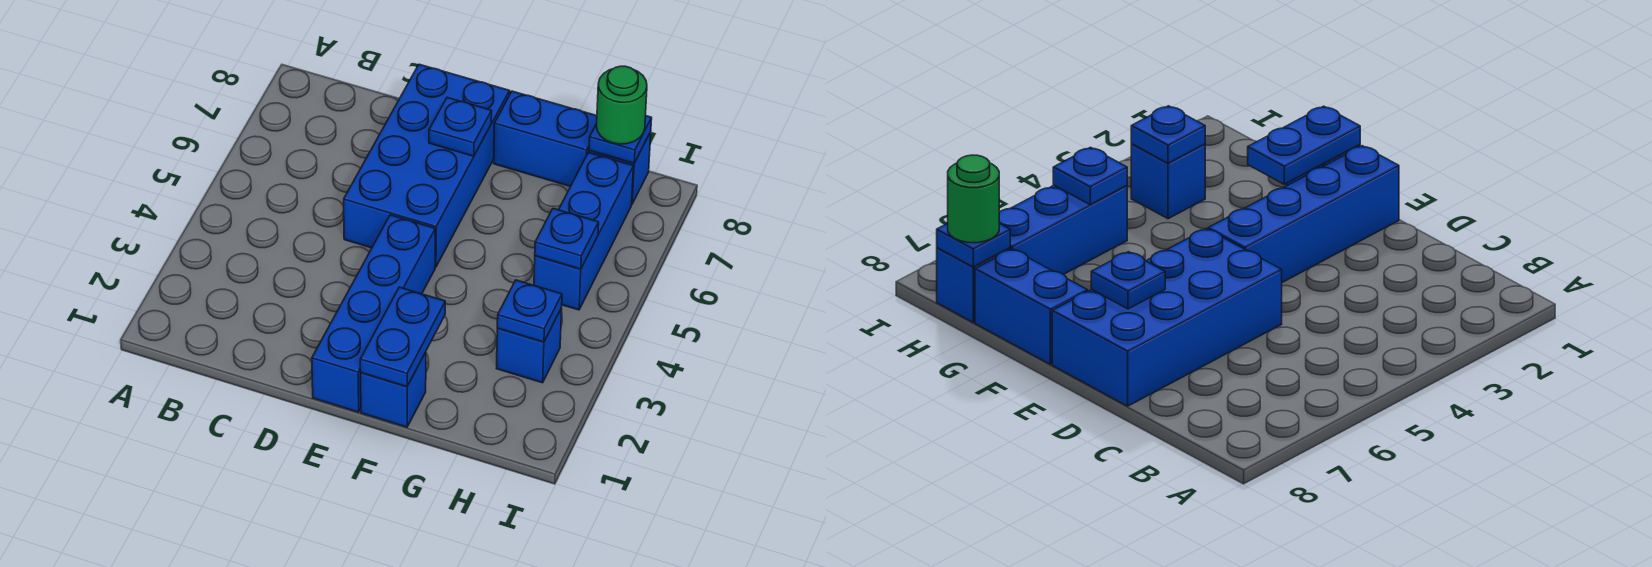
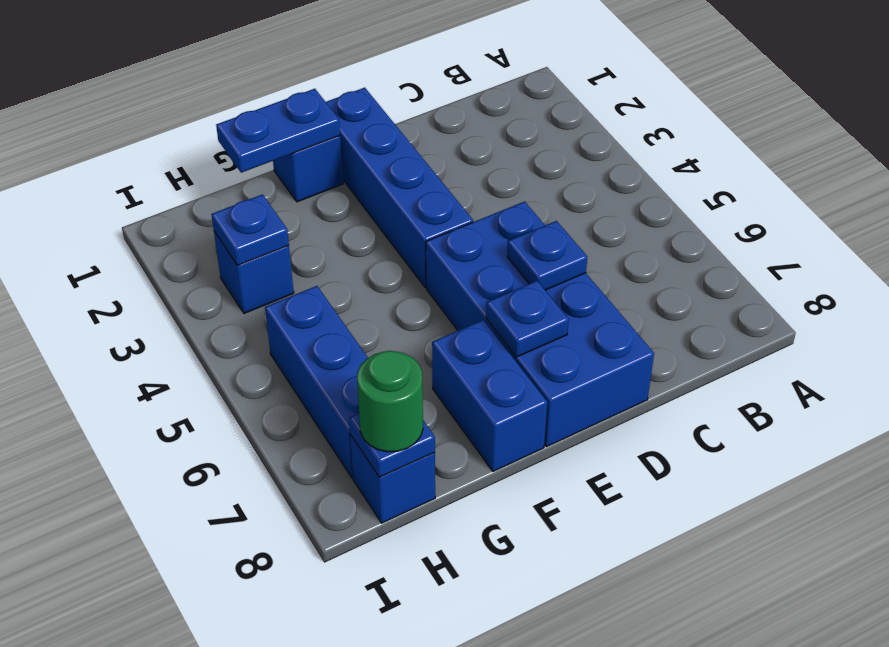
blue plate F1:F2 level 2 -> blue plate F1:G1 level 2
blue brick F8:G8 level 1 -> blue brick F7:F8 level 1
blue plate H5 level 2 -> blue plate D6 level 2

